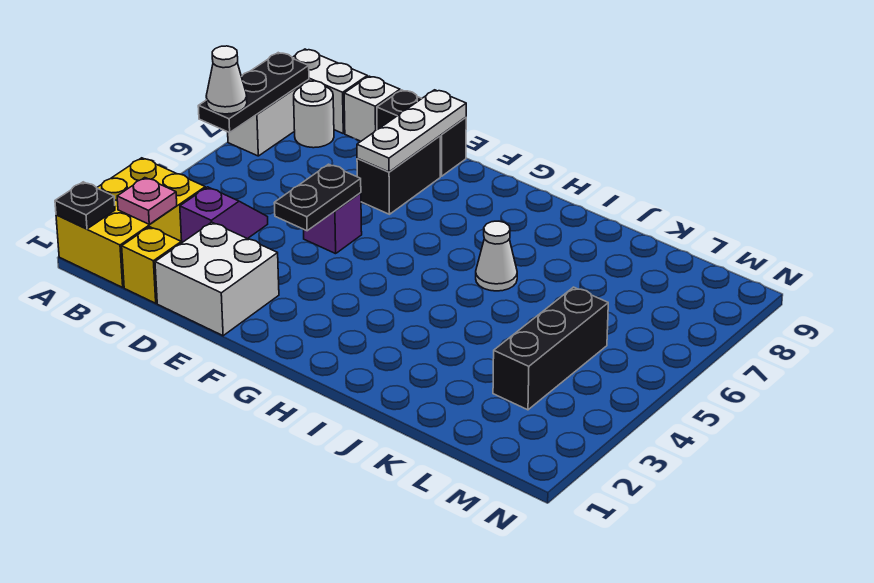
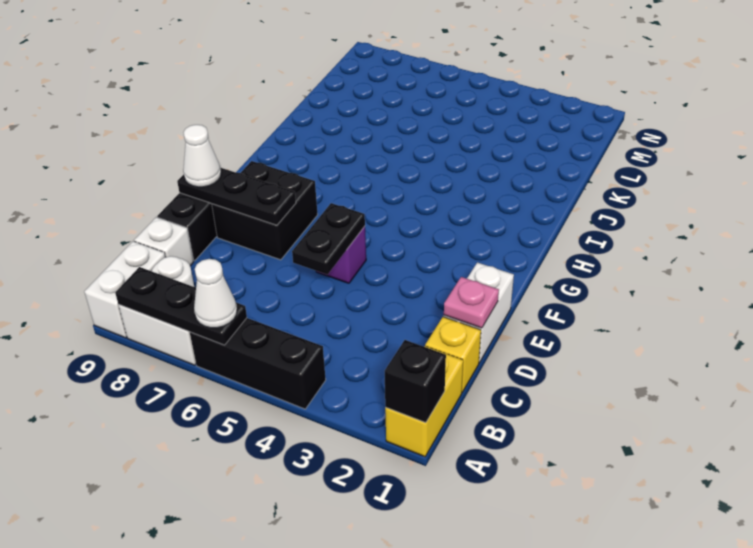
yellow brick A1:B3 level 1 -> yellow brick A1:B1 level 1
black plate A1 level 2 -> black brick A1 level 2
pink plate B2 level 2 -> pink plate D1 level 2
purple slope C3:C4 level 1 top 3 -> none
white brick D1:E2 level 1 -> white brick D1:E1 level 1
black plate E4:E5 level 2 -> black plate D5:E5 level 2
black brick E7:E8 level 1 -> black brick E7:F8 level 1
white plate E7:E9 level 2 -> black plate E7:E9 level 2
white cone I6 level 1 -> white cone E9 level 3
black brick L3:L5 level 1 -> black brick A4:A6 level 1

